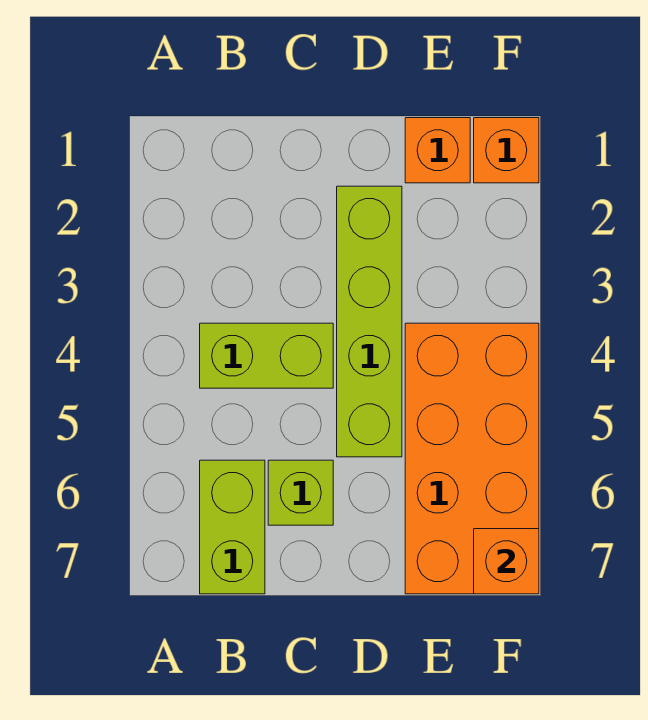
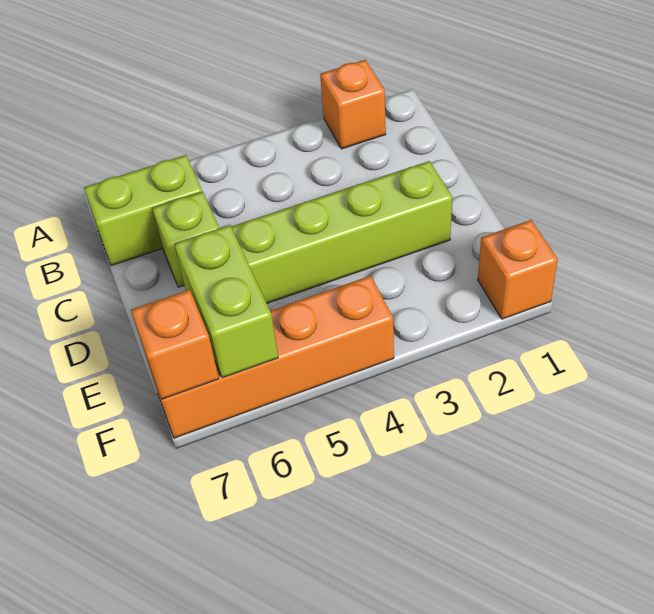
lime brick B4:C4 level 1 -> lime brick E6:F6 level 2
orange brick E1 level 1 -> orange brick A2 level 1
orange brick E4:F7 level 1 -> orange brick F4:F7 level 1

